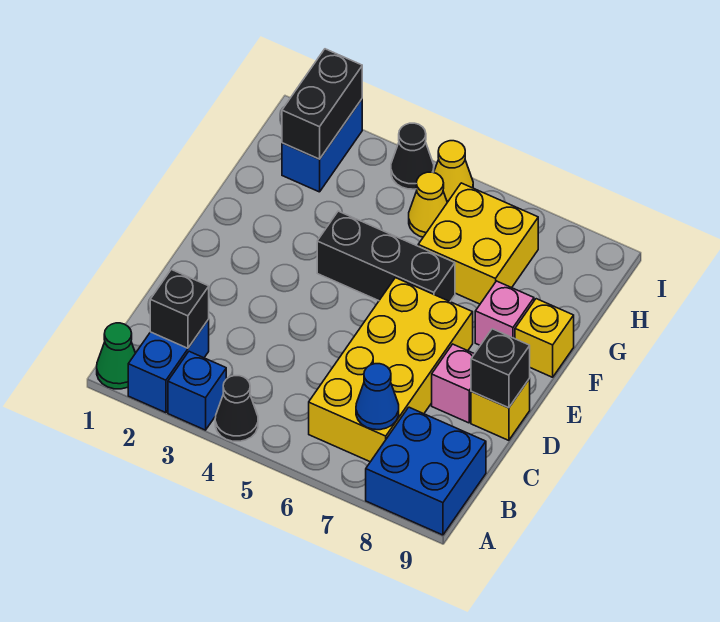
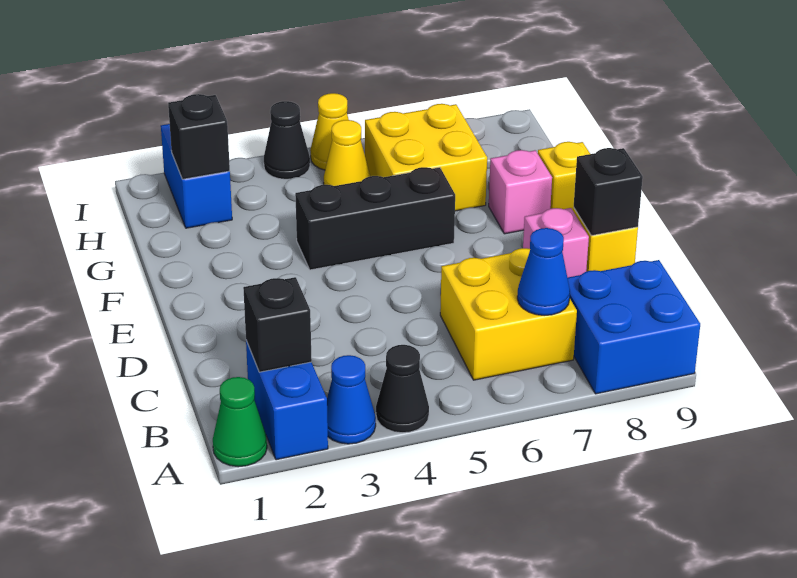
blue brick A3 level 1 -> blue cone A3 level 1
yellow brick B6:E7 level 1 -> yellow brick B6:C7 level 1
black brick H2:I2 level 2 -> black brick H2 level 2

